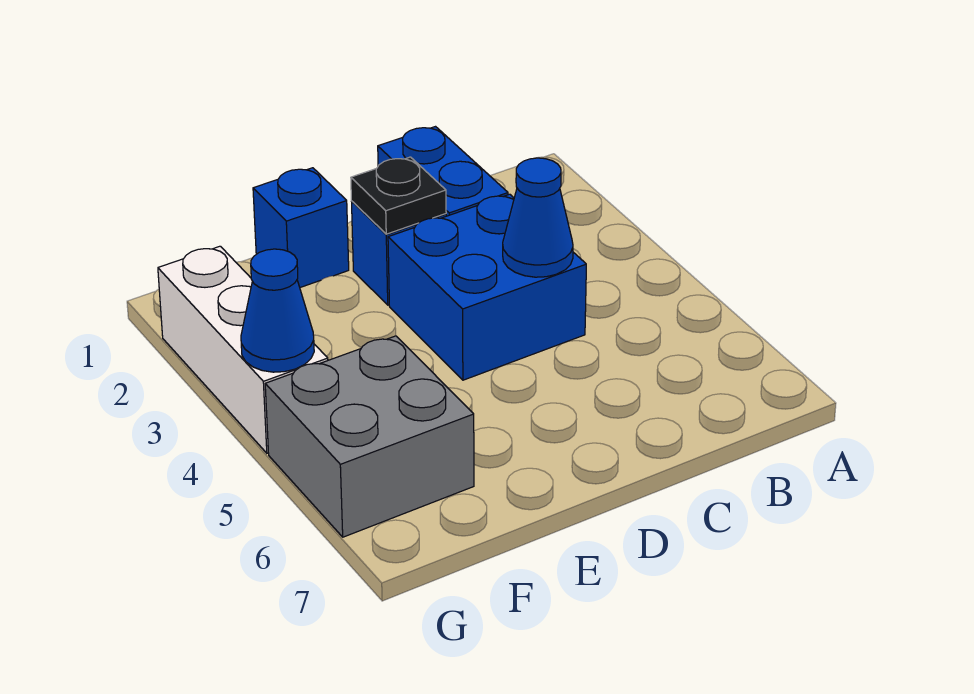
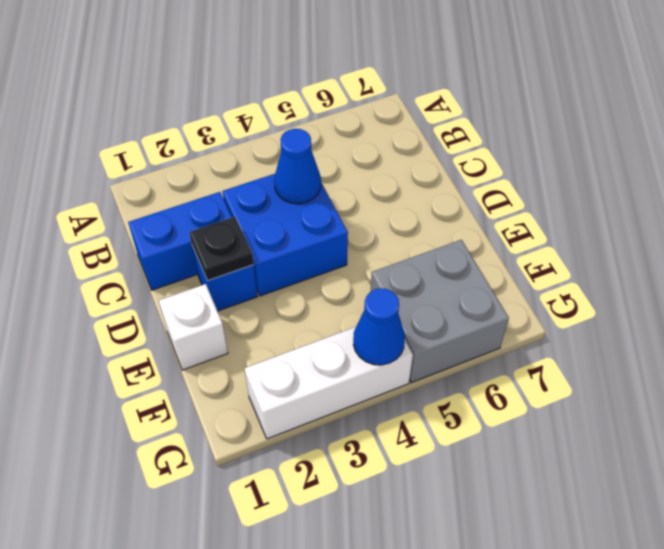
blue brick E1 level 1 -> white brick E1 level 1

